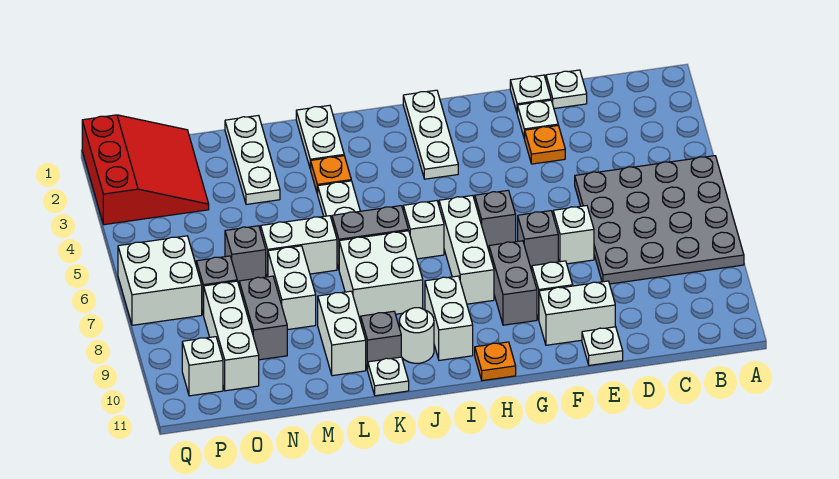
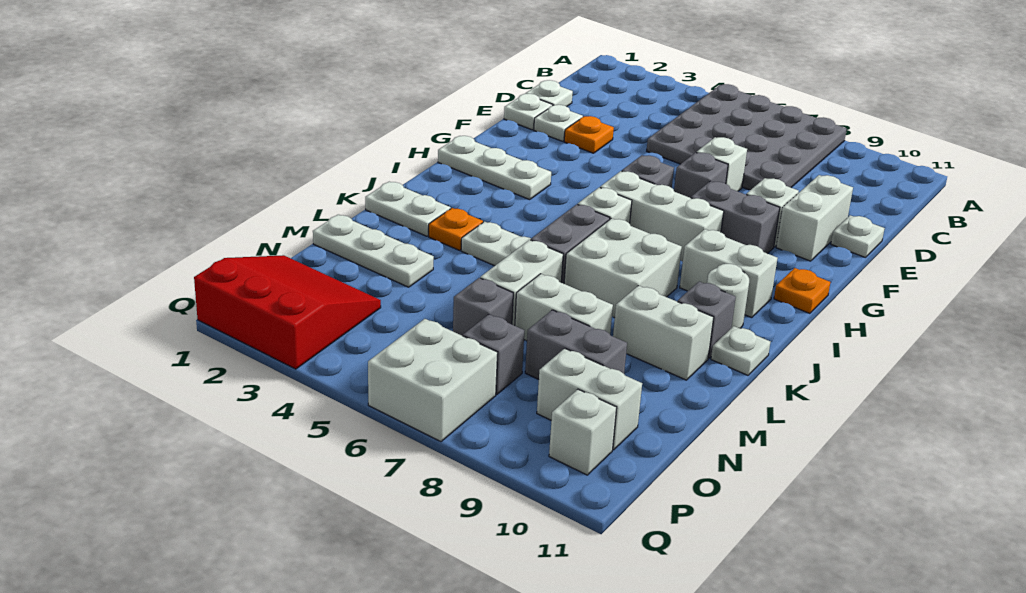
white brick O8:O10 level 1 -> white brick O9:O10 level 1

